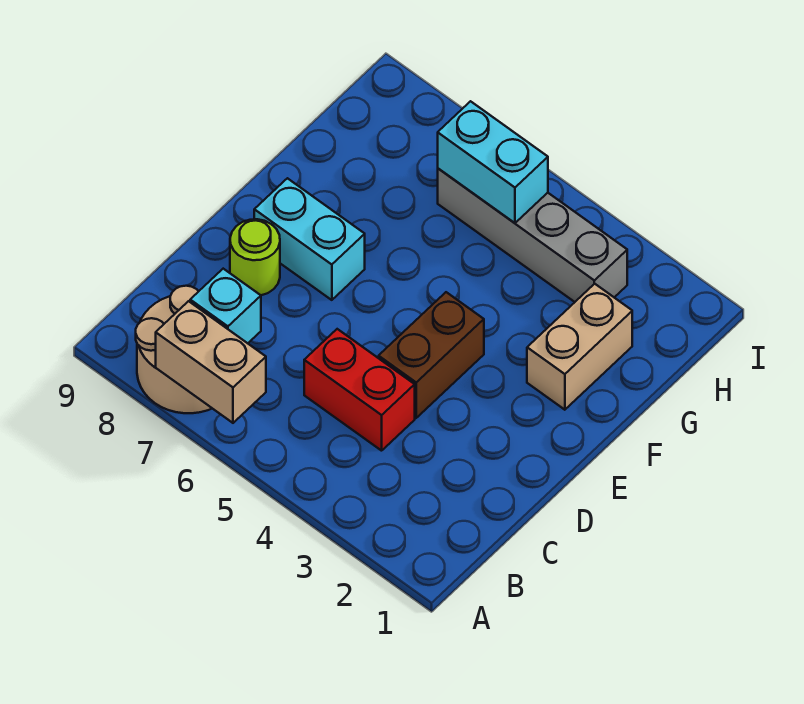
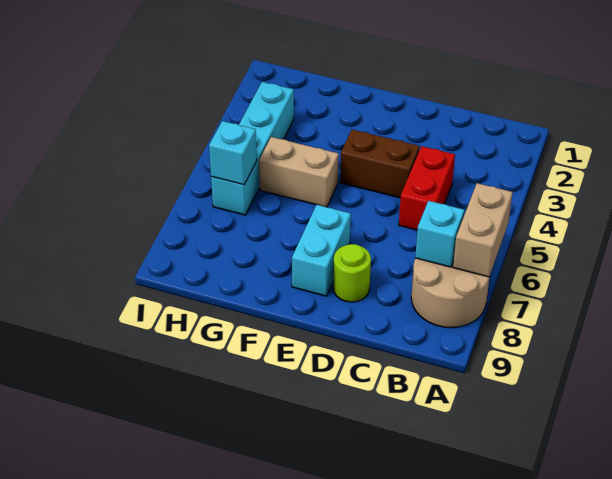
tan brick F2:G2 level 1 -> tan brick F5:G5 level 1
grey brick H3:H6 level 1 -> cyan brick H3:H6 level 1
cyan brick H5:H6 level 2 -> cyan brick H6 level 2

